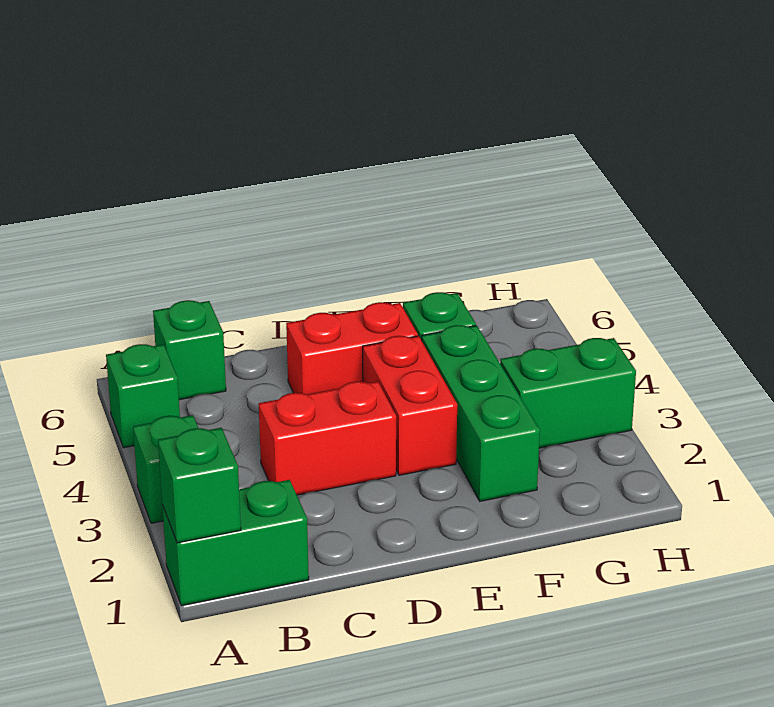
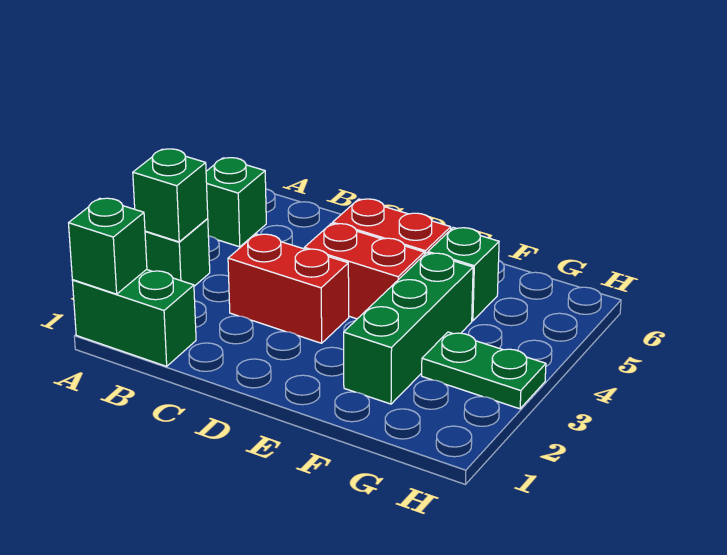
green brick B6 level 1 -> green brick A3 level 2
red brick E3:E4 level 1 -> red brick D4:E4 level 1
green brick G3:H3 level 1 -> green plate G3:H3 level 1

